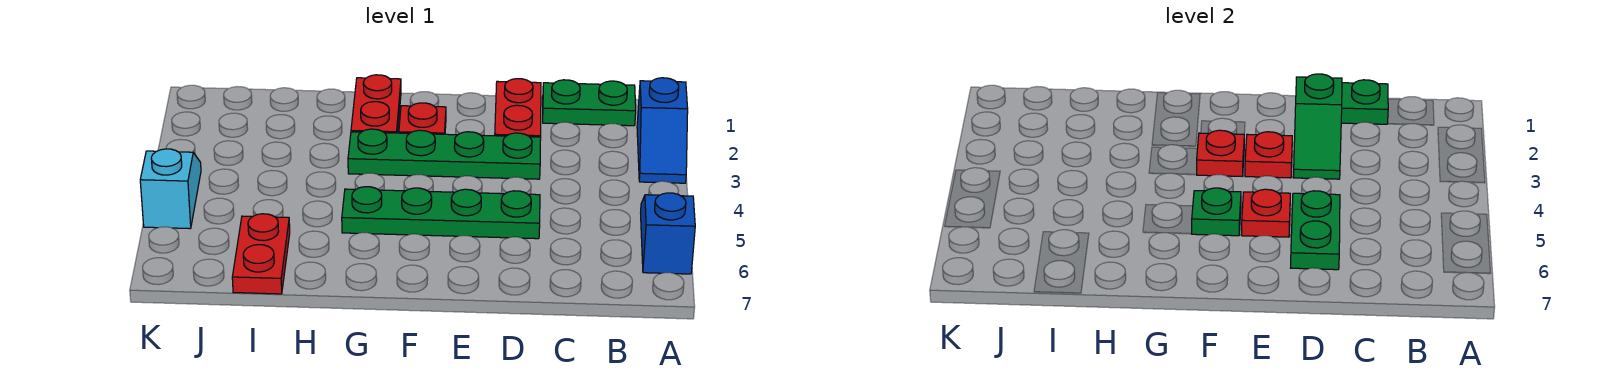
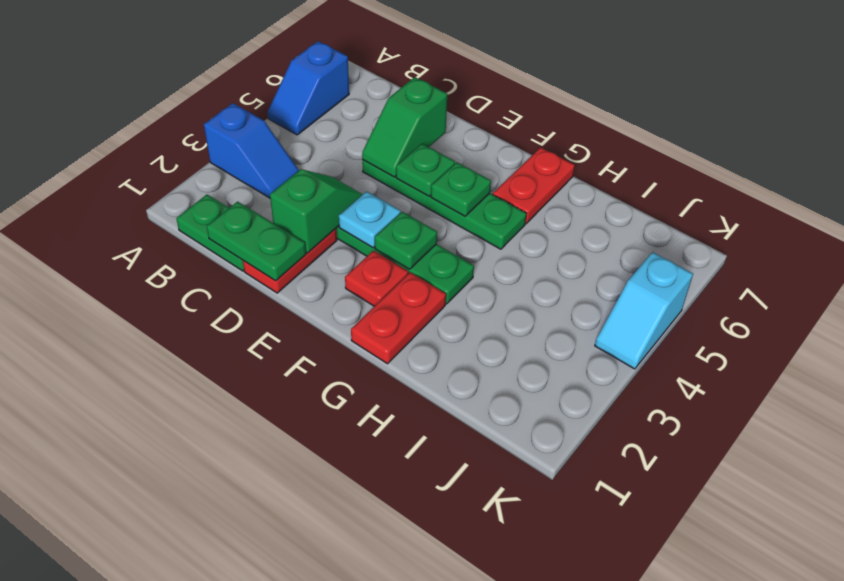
blue slope A2:A3 level 1 top 2 -> blue slope A3:B3 level 1 top A
green plate D5:D6 level 2 -> green slope D5:D6 level 2 top 6
red plate E3 level 2 -> cyan plate E3 level 2
red plate E5 level 2 -> green plate E5 level 2
red plate F3 level 2 -> green plate F3 level 2
red plate I6:I7 level 1 -> red plate G6:G7 level 1

